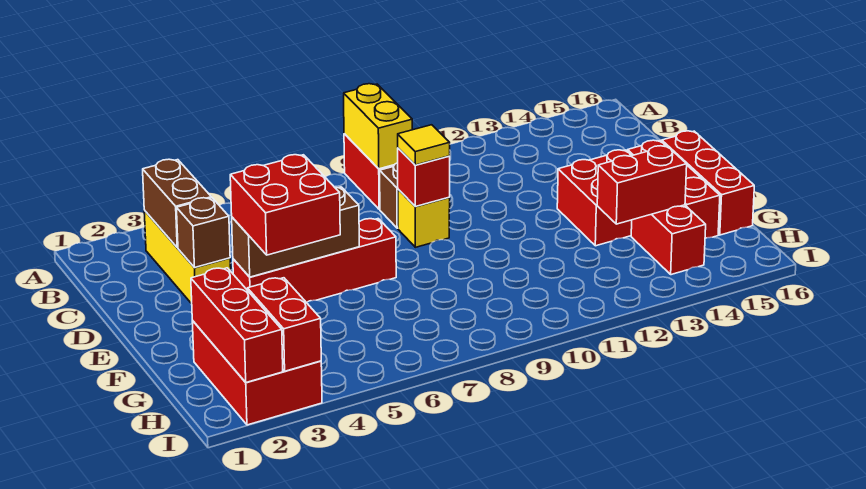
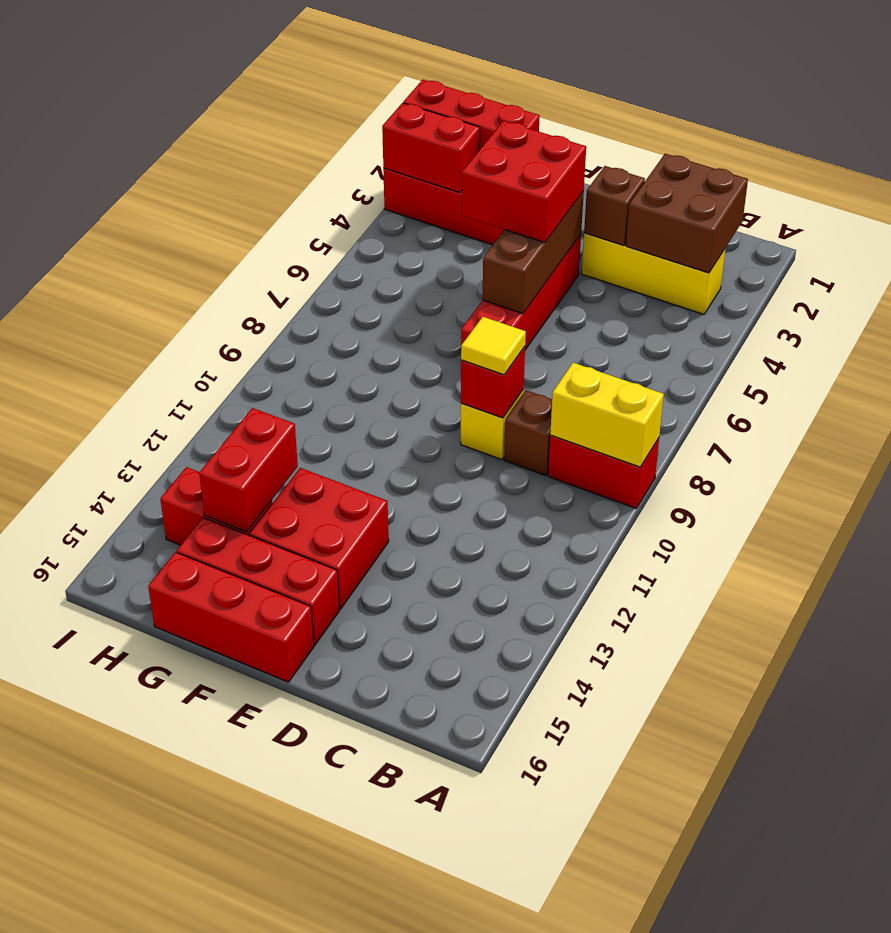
brown brick B3:C3 level 2 -> brown brick B2:C3 level 2

